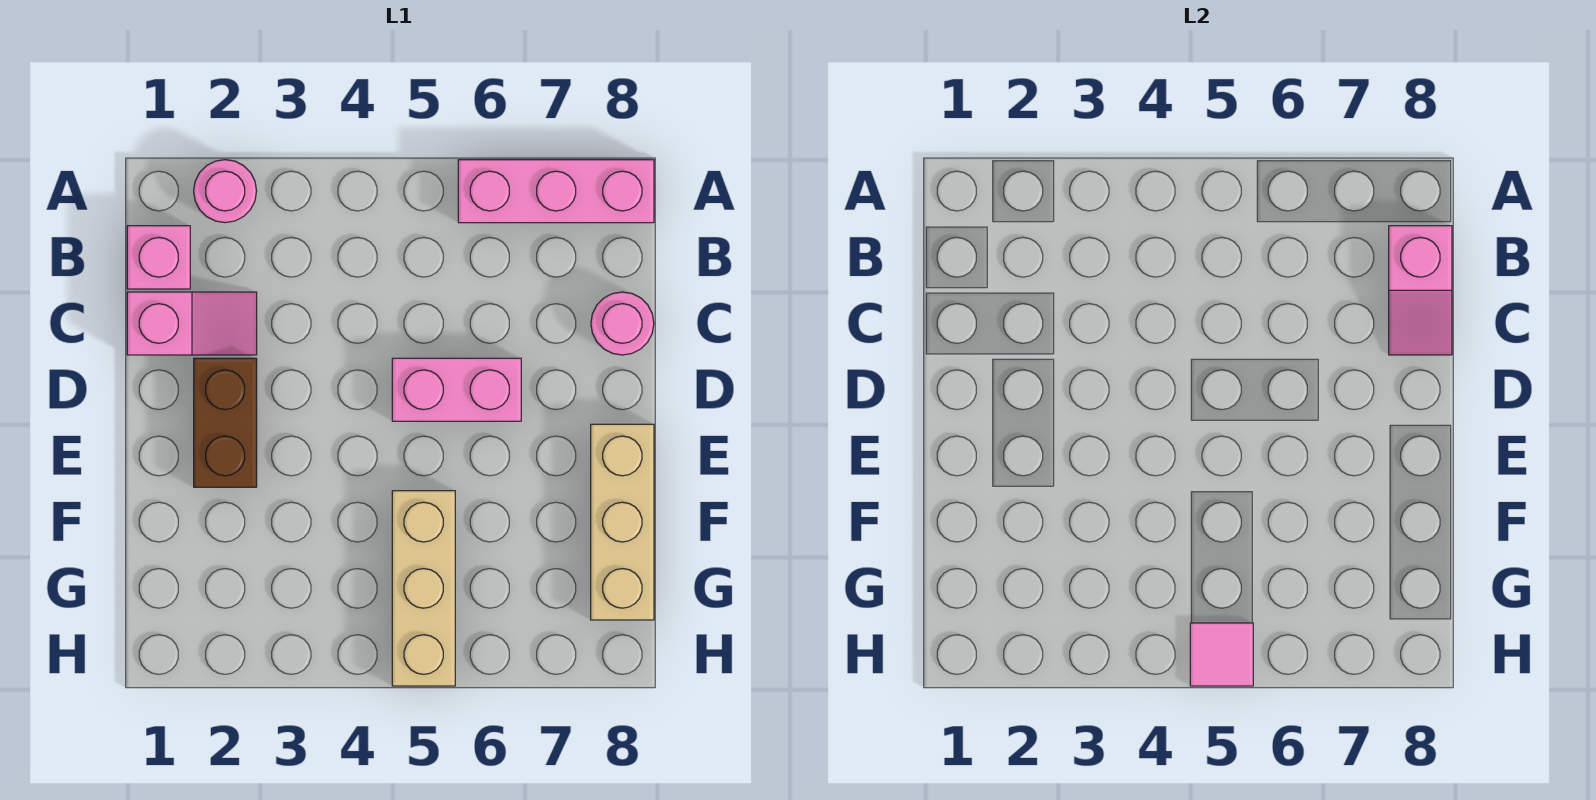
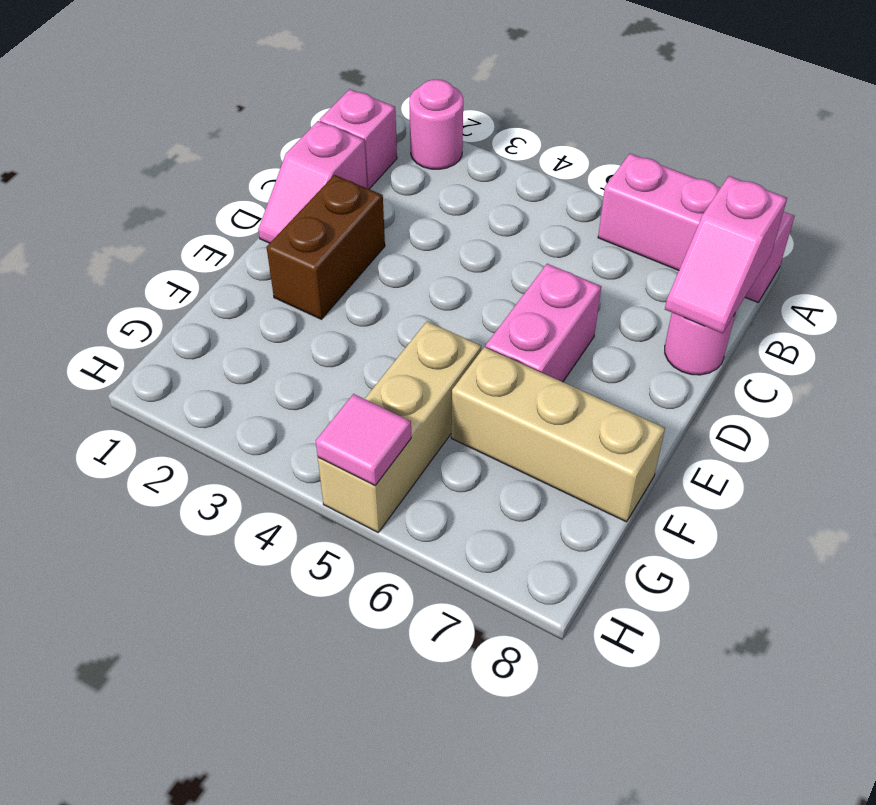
pink slope C1:C2 level 1 top 1 -> pink slope C1:D1 level 1 top C
pink brick D5:D6 level 1 -> pink brick D6:E6 level 1
tan brick E8:G8 level 1 -> tan brick F6:F8 level 1

